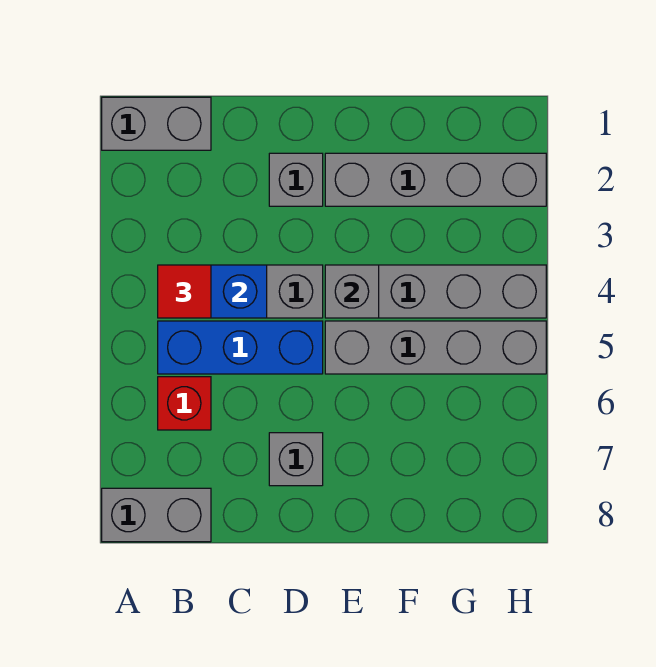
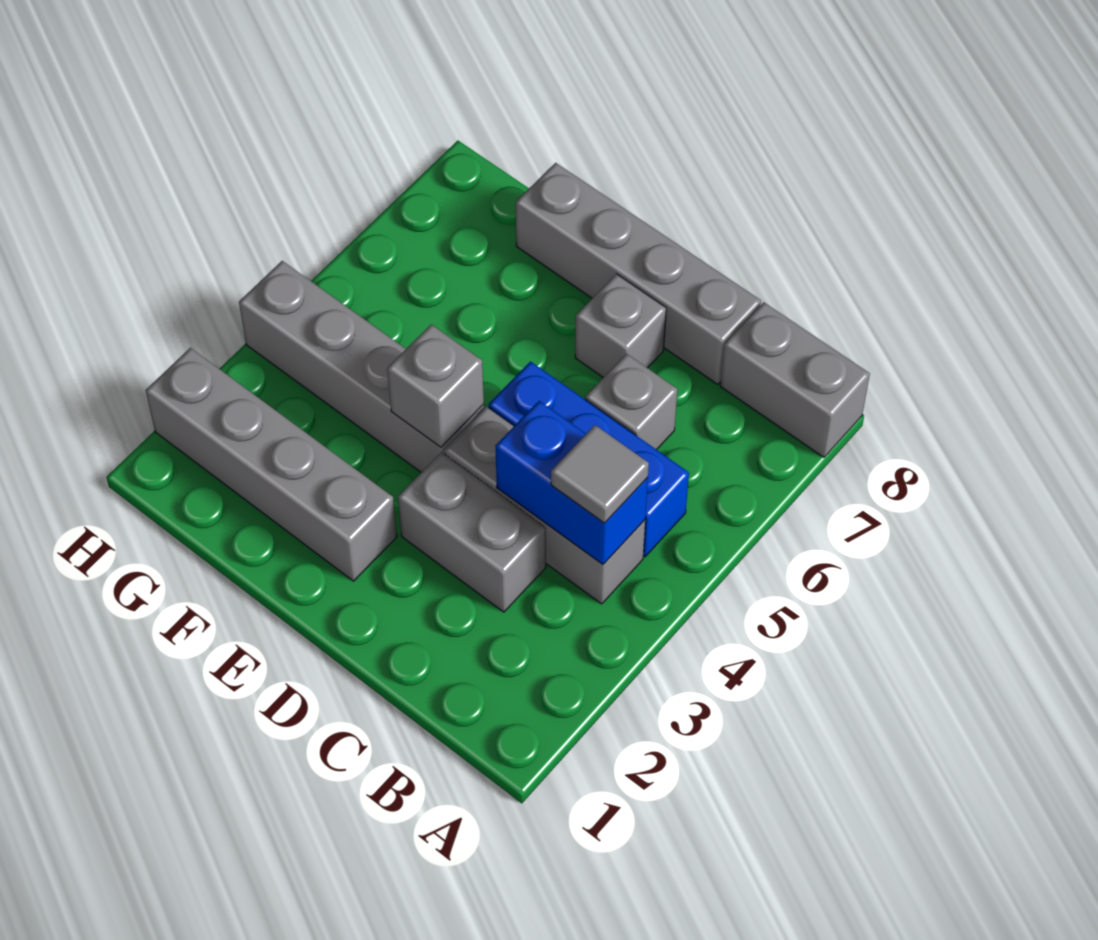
grey brick A1:B1 level 1 -> grey brick C3:D3 level 1
red tile B4 level 3 -> grey tile B4 level 3
red brick B6 level 1 -> none
grey brick D2 level 1 -> grey brick C6 level 1
grey brick E5:H5 level 1 -> grey brick C8:F8 level 1

